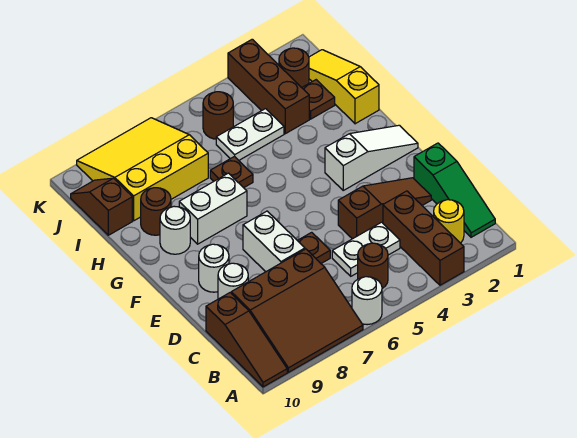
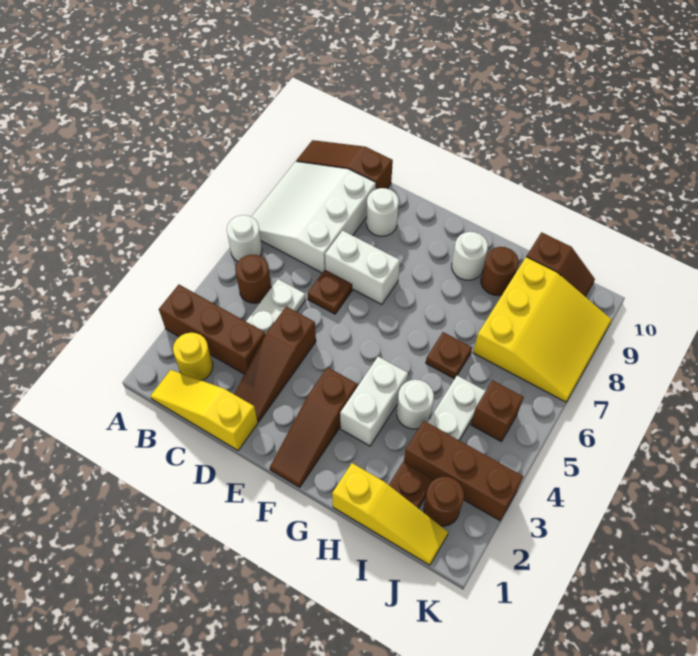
brown slope A7:C9 level 1 top C -> white slope A7:C9 level 1 top C
green slope B1:D1 level 1 top D -> yellow slope B1:D1 level 1 top D
white round brick E9 level 1 -> white round brick H4 level 1
white slope F1:F3 level 1 top 3 -> brown slope F1:F3 level 1 top 3
white brick G7:G8 level 1 -> white brick G3:G4 level 1
brown round brick J5 level 1 -> brown brick J5 level 1

